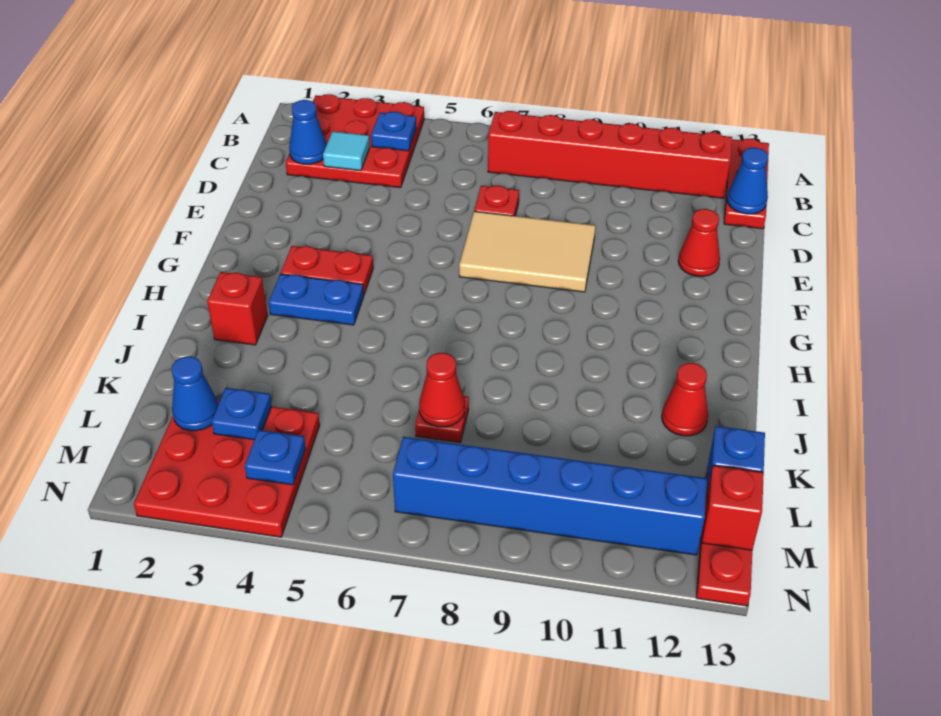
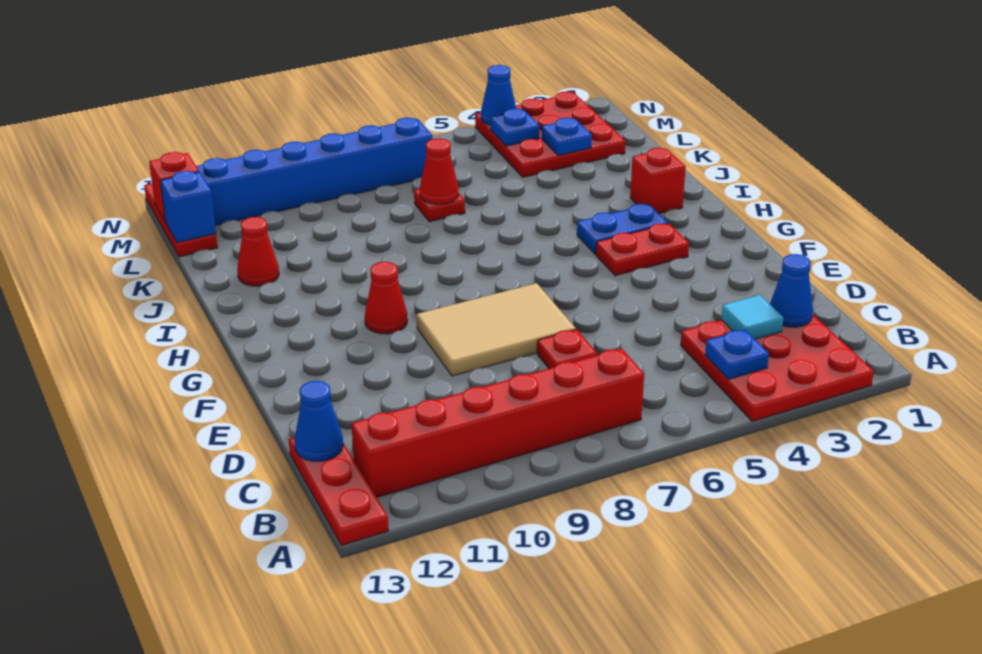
red cone E12 level 1 -> red cone G10 level 1
blue cone L2 level 2 -> blue cone N4 level 2

